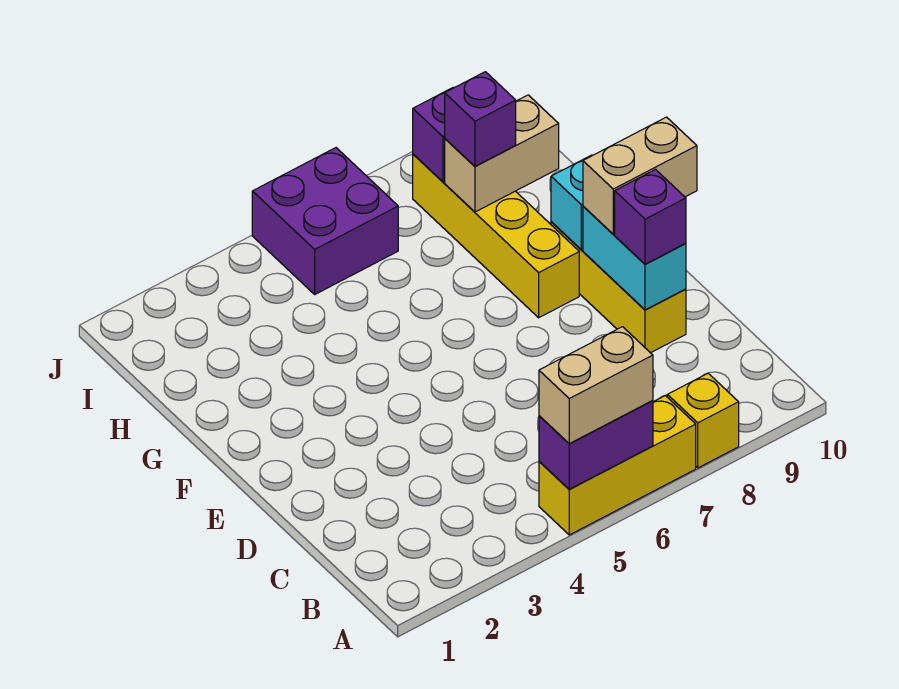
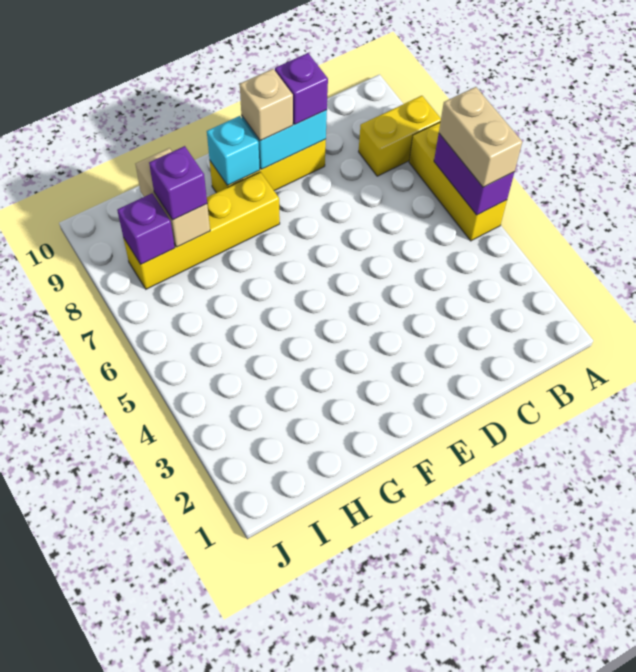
yellow brick A8 level 1 -> yellow brick A8:B8 level 1
tan brick E9:E10 level 3 -> tan brick E9 level 3
purple brick I5:J6 level 1 -> none

